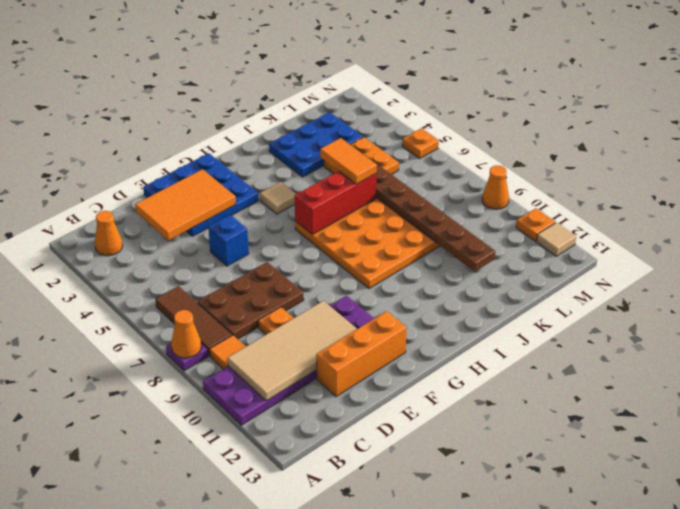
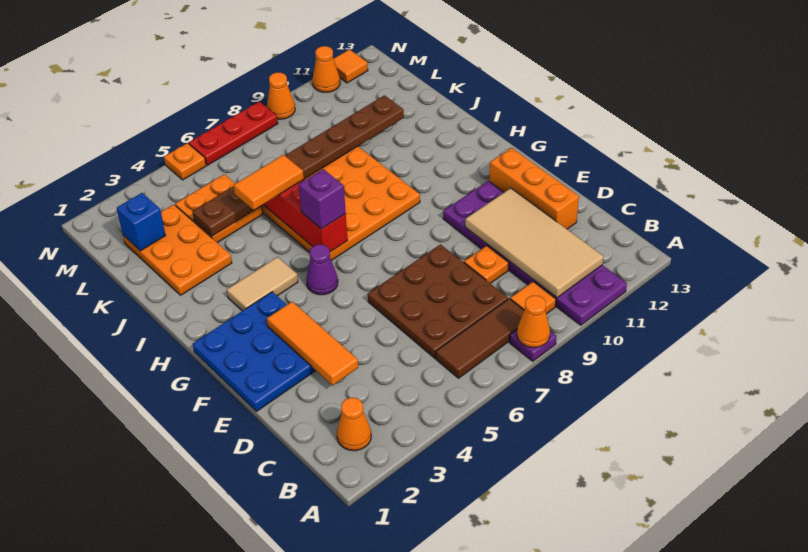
brown plate C7:E8 level 1 -> brown plate C6:E8 level 1
orange tile D2:F3 level 2 -> orange tile D3:F3 level 2
blue brick E5 level 1 -> blue brick L2 level 2
none -> purple cone G5 level 1
tan tile H4 level 1 -> tan tile H3:H4 level 1
none -> purple brick H6 level 3
blue plate J2:L3 level 1 -> orange plate J2:L3 level 1
none -> red plate N6:N8 level 1
orange plate N11 level 1 -> orange cone N11 level 1
tan tile N12 level 1 -> orange tile N12 level 1

